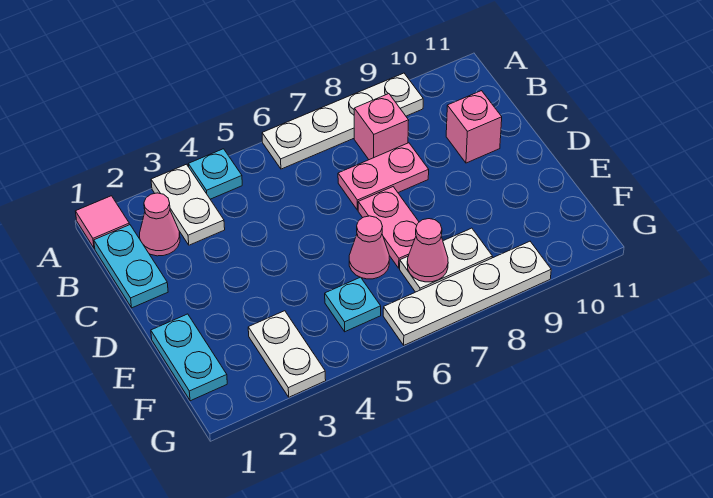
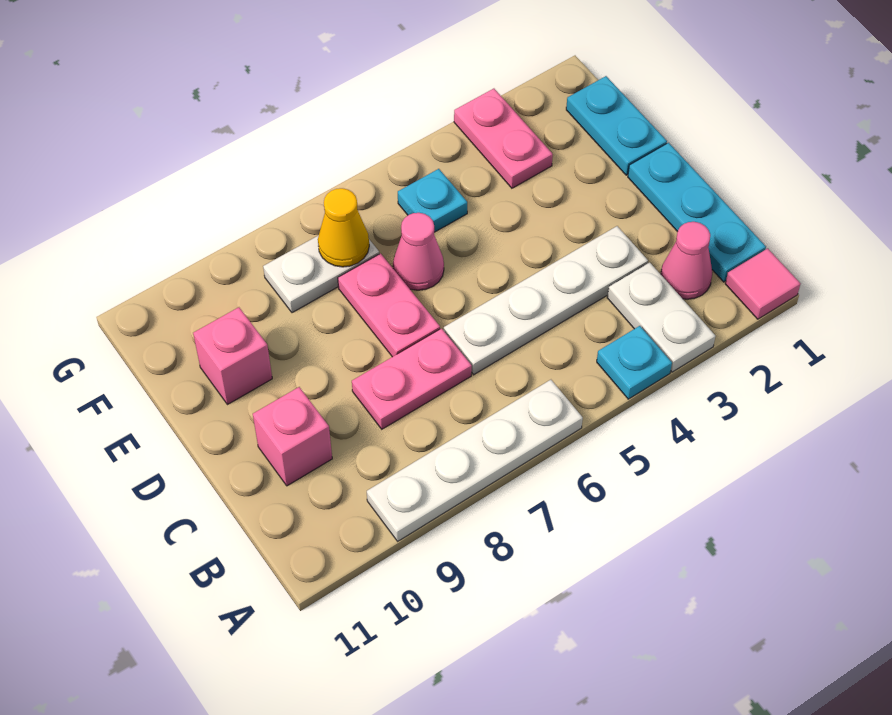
cyan plate B1:C1 level 1 -> cyan plate B1:D1 level 1
pink brick B8 level 1 -> pink brick E10 level 1
white plate F3:G3 level 1 -> pink plate F3:G3 level 1
pink cone F7 level 2 -> yellow cone F7 level 2
white plate G6:G9 level 1 -> white plate C3:C6 level 1

